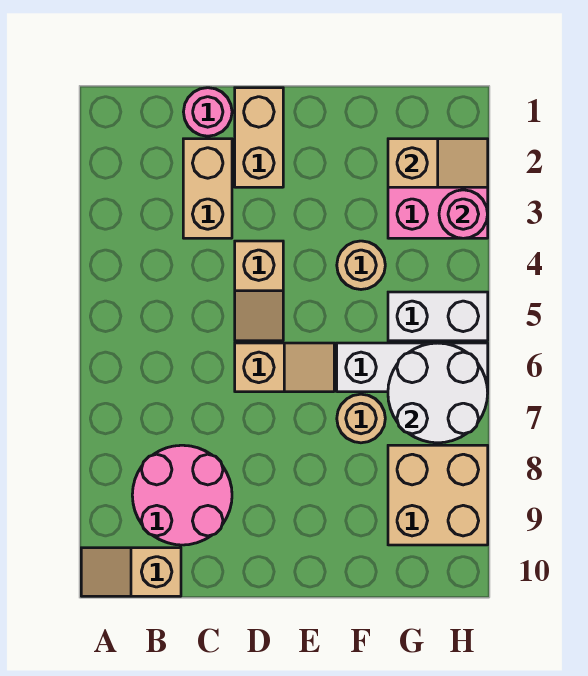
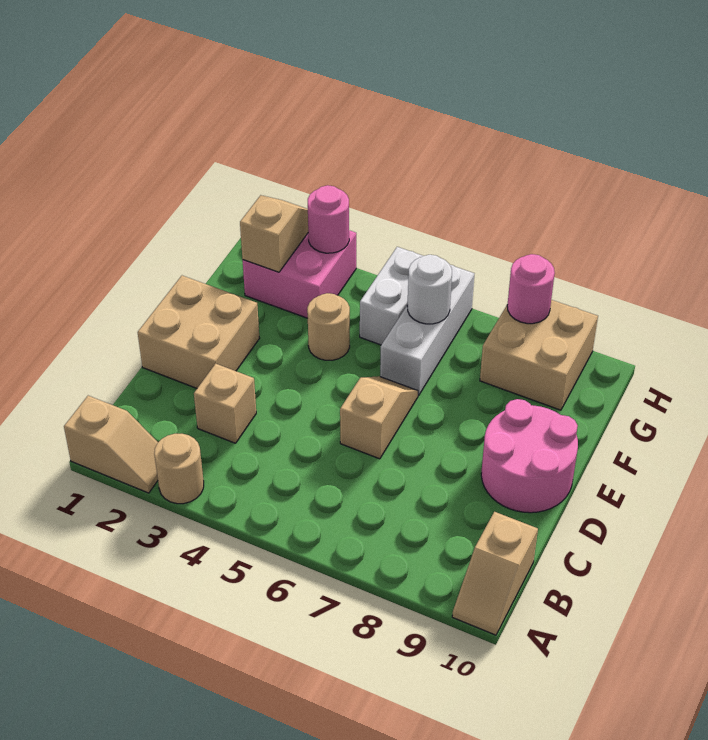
pink round brick B8:C9 level 1 -> pink round brick D9:E10 level 1
pink round brick C1 level 1 -> pink round brick H8 level 2
tan brick C2:C3 level 1 -> tan brick C3 level 1
tan brick D1:D2 level 1 -> tan brick D1:E2 level 1
tan slope D4:D5 level 1 top 4 -> tan slope A1:A2 level 1 top 1
tan round brick F7 level 1 -> tan round brick A3 level 1
white round brick G6:H7 level 2 -> white round brick G6 level 2

